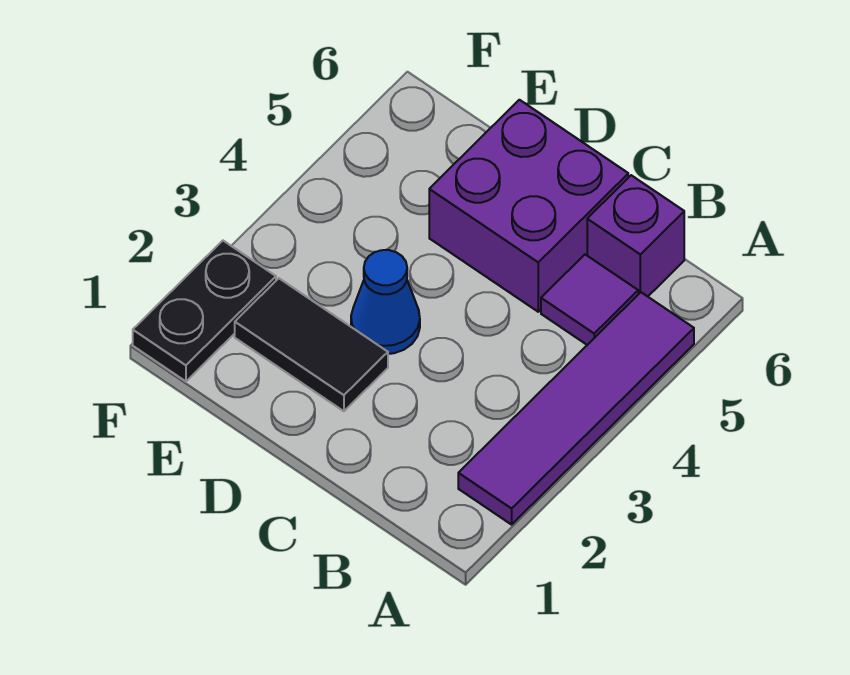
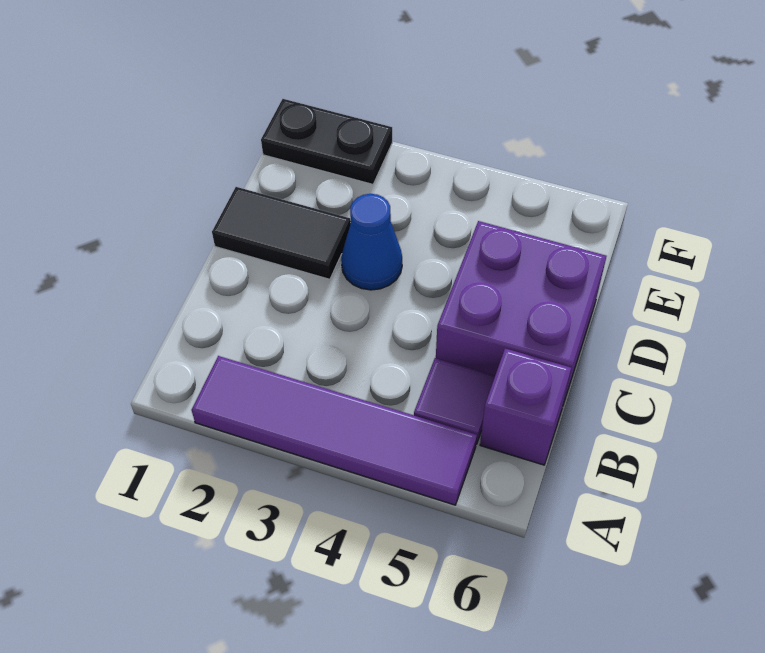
black tile D2:E2 level 1 -> black tile D1:D2 level 1

